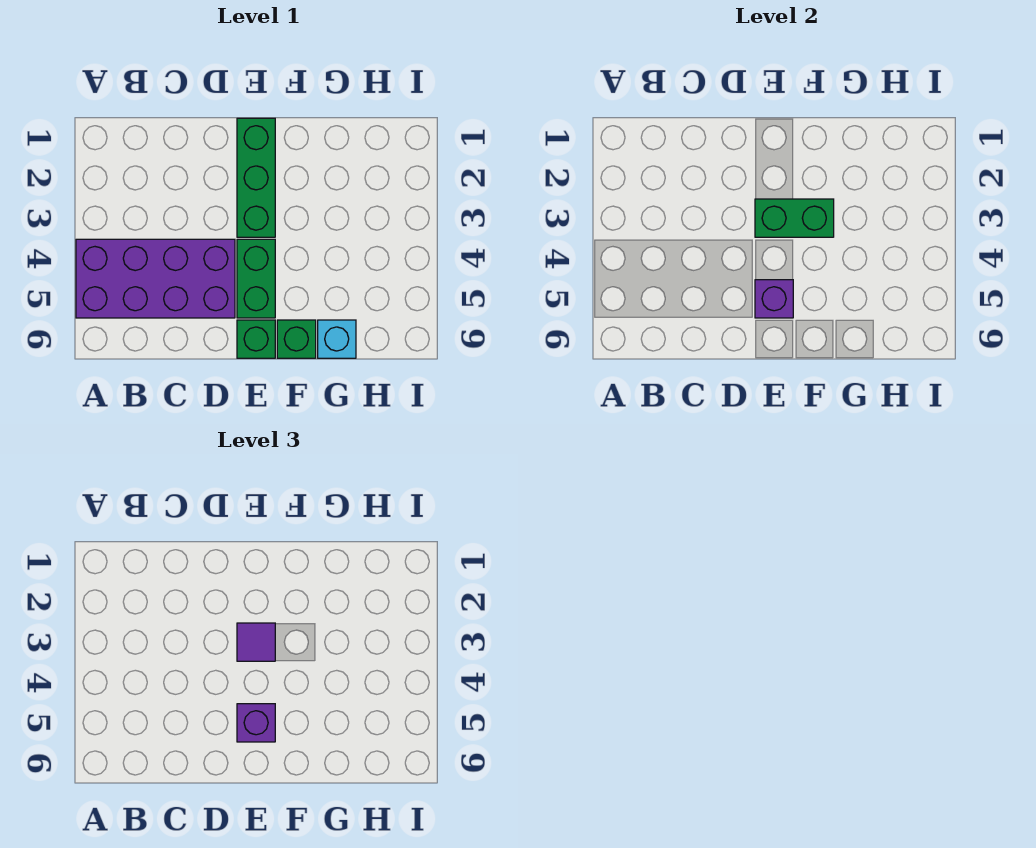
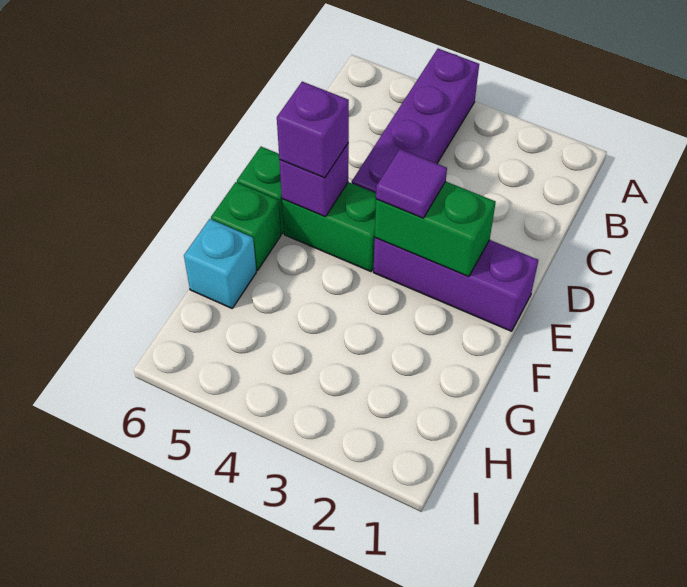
purple brick A4:D5 level 1 -> purple brick A4:D4 level 1
green brick E1:E3 level 1 -> purple brick E1:E3 level 1
green brick E3:F3 level 2 -> green brick E2:E3 level 2

